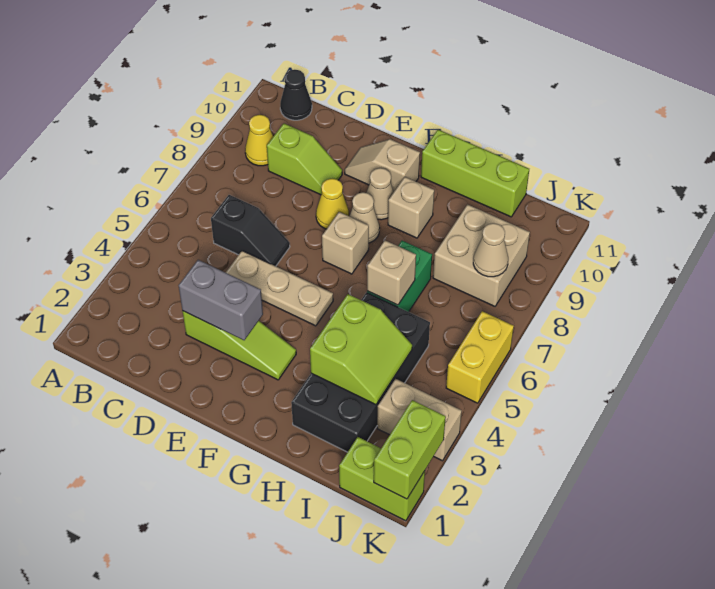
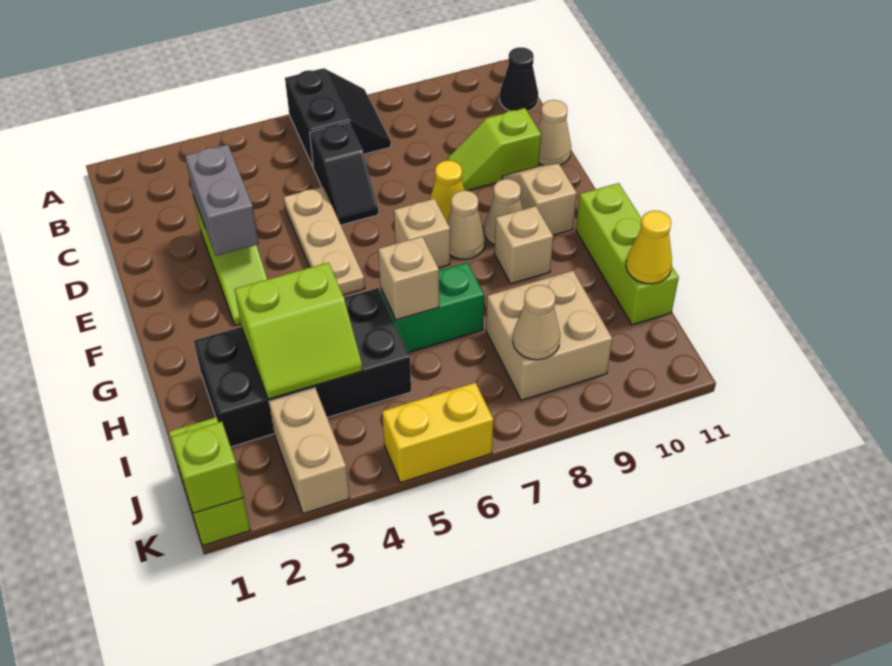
none -> black slope A6:B7 level 1 top 6
yellow cone B9 level 1 -> yellow cone I11 level 2
lime slope C9:D9 level 1 top C -> lime slope D9:D10 level 1 top 10
none -> tan cone D11 level 1
lime brick K1:K2 level 2 -> lime brick K1 level 2

